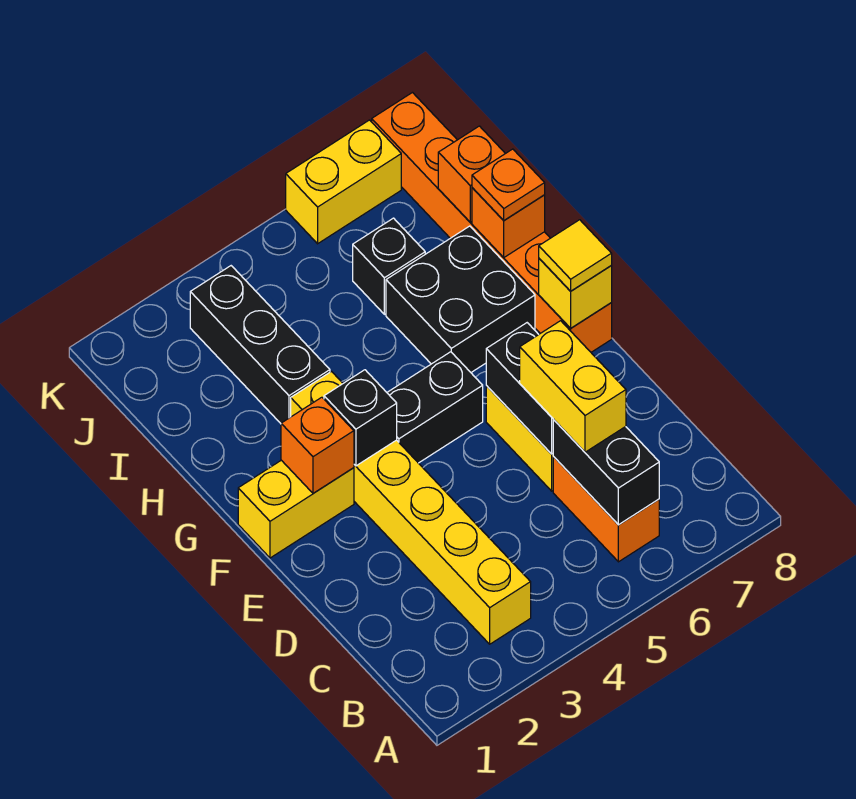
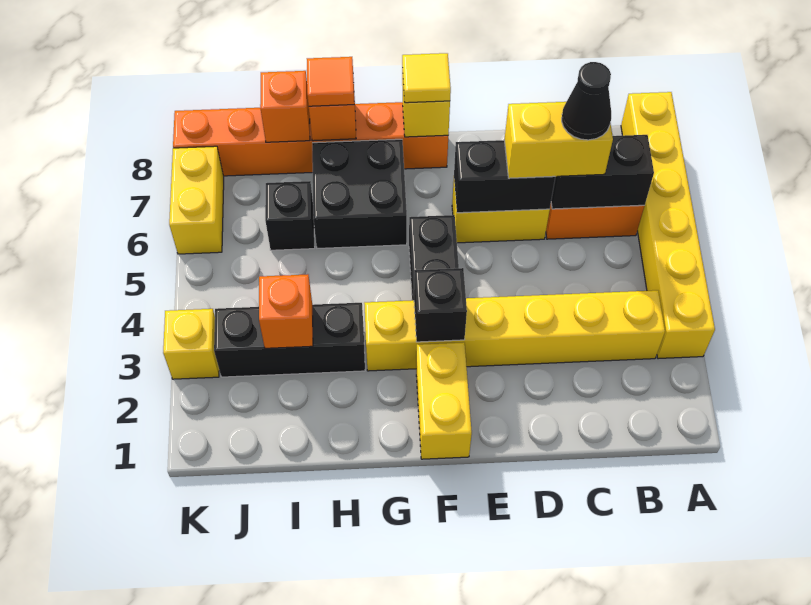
none -> yellow brick A3:A8 level 1
none -> black cone C6 level 4
orange brick F2 level 2 -> orange brick I3 level 2
orange plate H8 level 3 -> orange tile H8 level 3
none -> yellow brick K3 level 1

